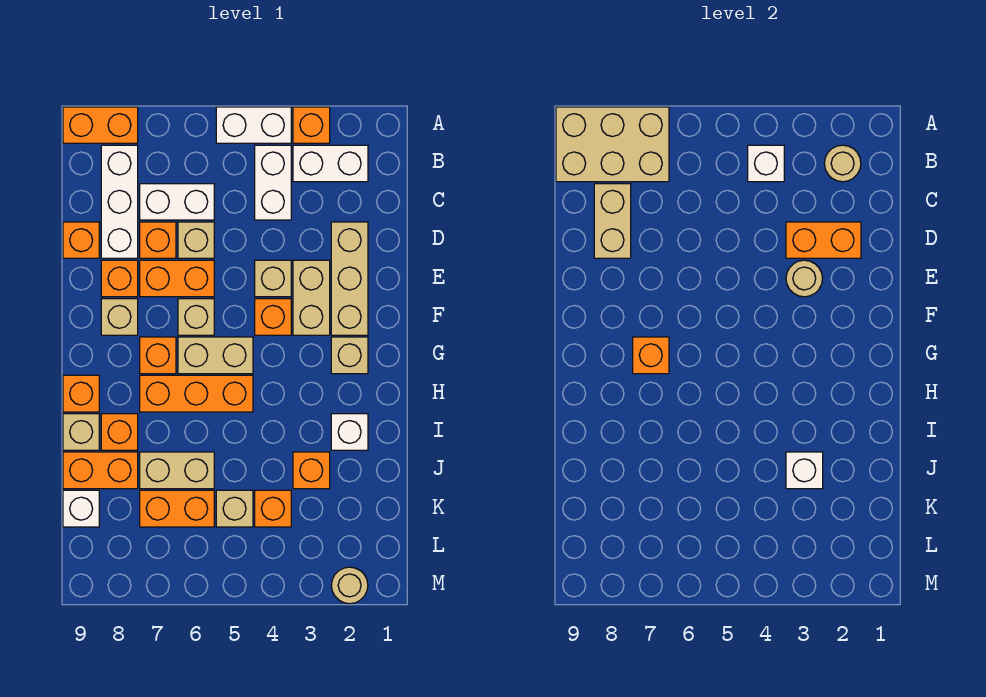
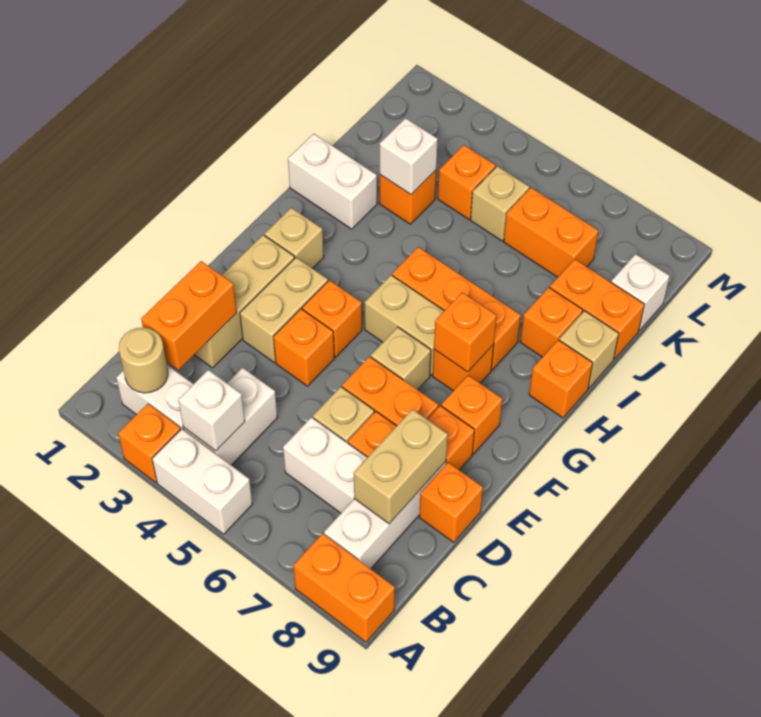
tan brick A7:B9 level 2 -> none
orange brick D2:D3 level 2 -> orange brick C2:D2 level 2
tan round brick E3 level 2 -> none
tan brick E4 level 1 -> orange brick E4 level 1
tan brick F8 level 1 -> orange brick F8 level 1
white brick I2 level 1 -> white brick I1:I2 level 1
tan brick J6:J7 level 1 -> none
tan round brick M2 level 1 -> none

